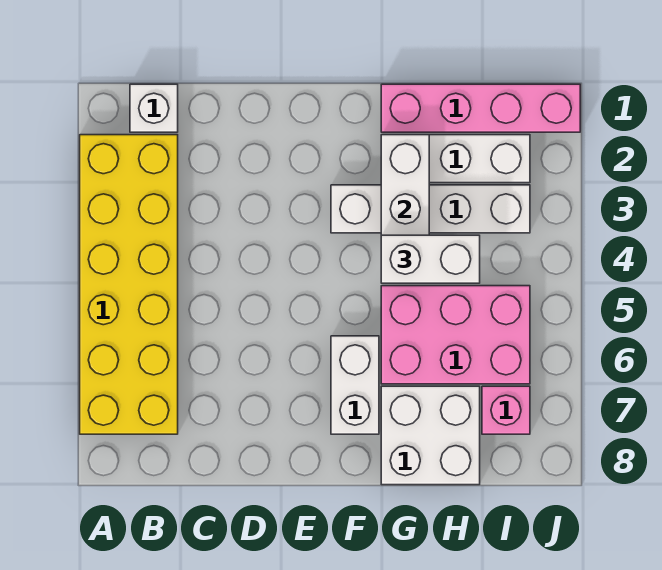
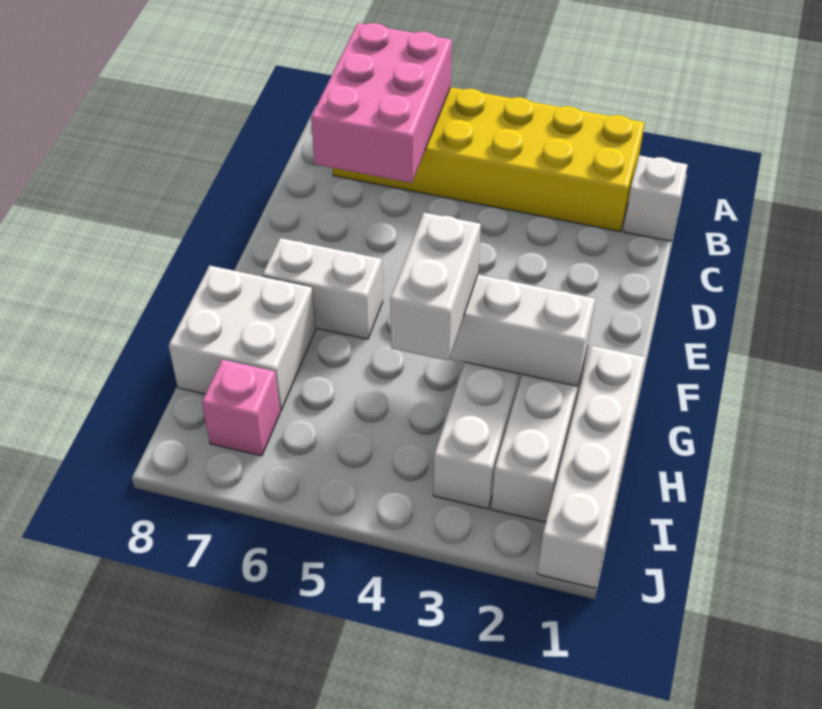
pink brick G1:J1 level 1 -> white brick G1:J1 level 1
pink brick G5:I6 level 1 -> pink brick A6:C7 level 2

